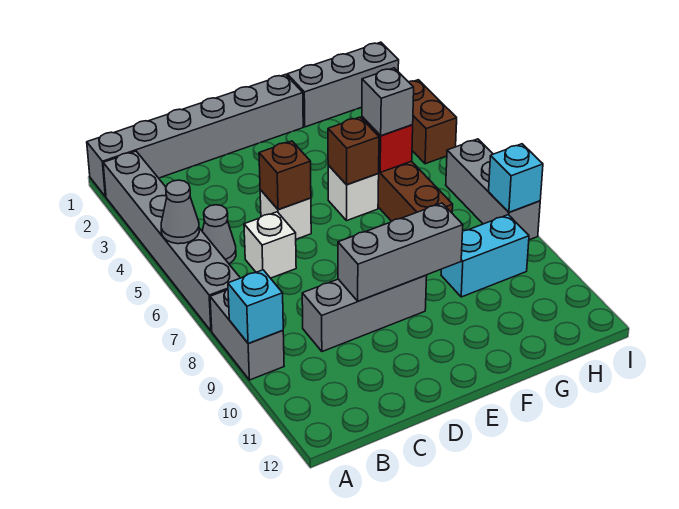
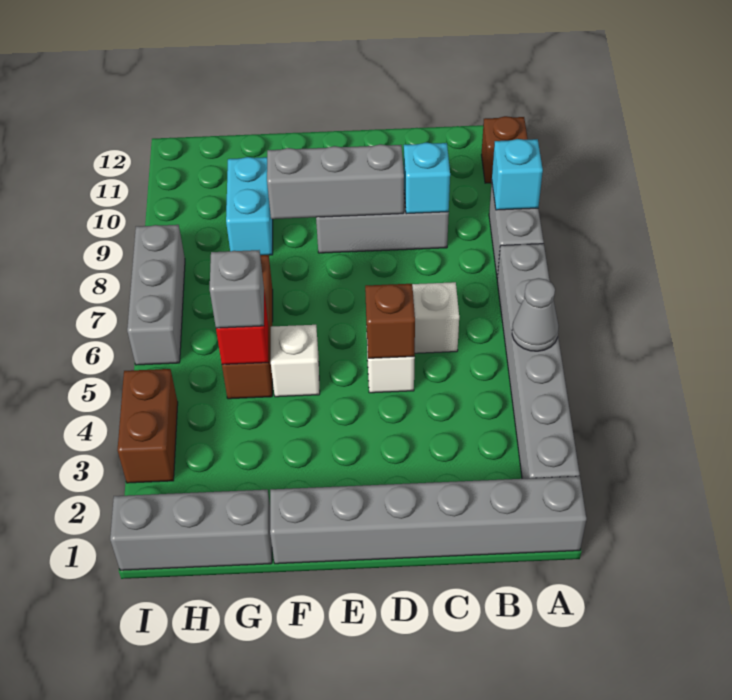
grey cone B5 level 1 -> none
brown brick F5 level 2 -> brown brick A11 level 1
cyan brick G9:H9 level 1 -> cyan brick G9:G10 level 1
cyan brick I8 level 2 -> cyan brick C9 level 2

